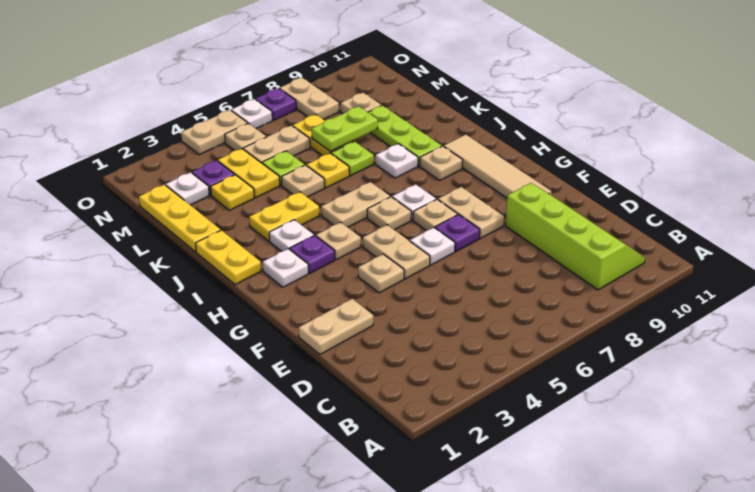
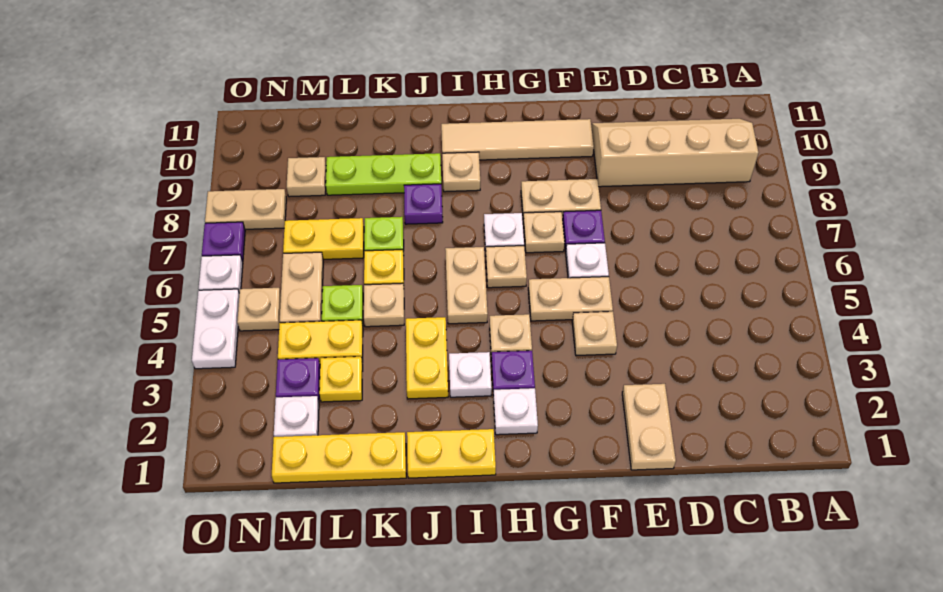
lime slope B9:E10 level 1 top 9 -> tan slope B9:E10 level 1 top 9
white plate J8 level 1 -> purple plate J8 level 1
lime plate L7:L8 level 2 -> none
tan plate O4:O5 level 1 -> white plate O4:O5 level 1

